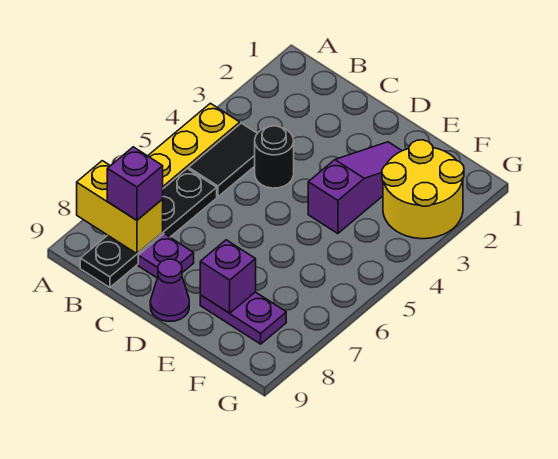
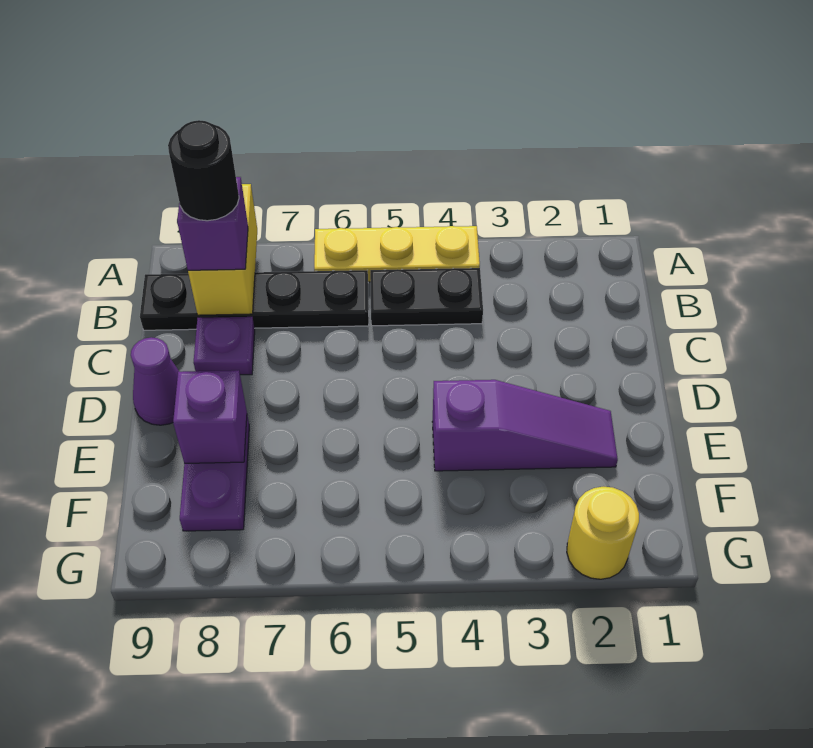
black tile B4:B5 level 1 -> black plate B4:B5 level 1
black round brick C4 level 1 -> black round brick B8 level 4
yellow round brick F2:G3 level 1 -> yellow round brick G2 level 1

